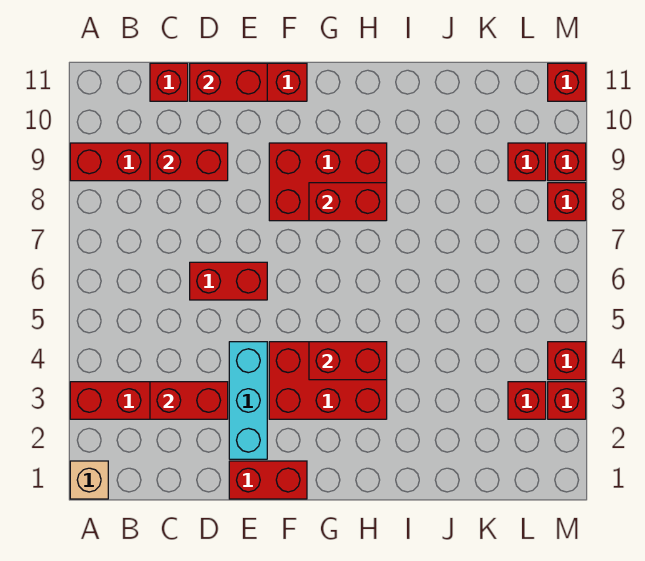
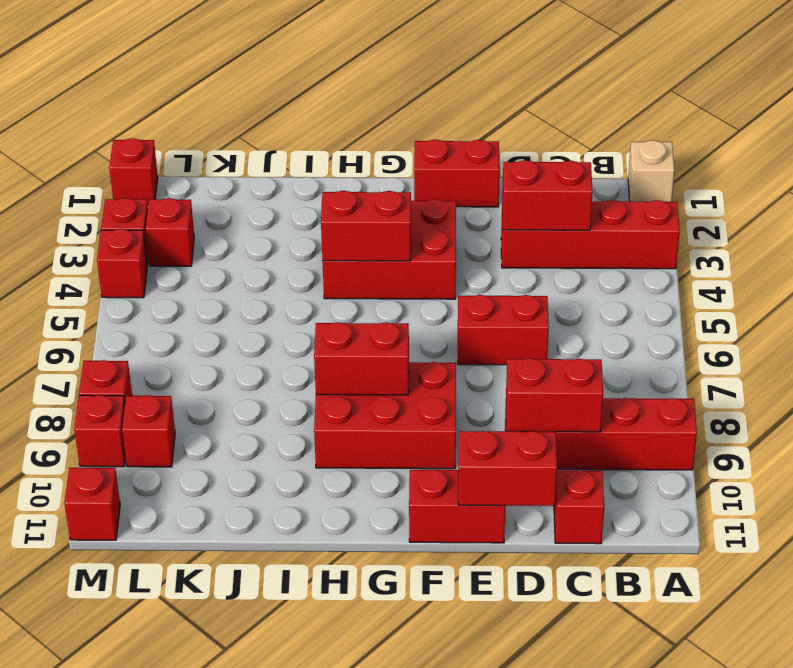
cyan brick E2:E4 level 1 -> none
none -> red brick M1 level 1

